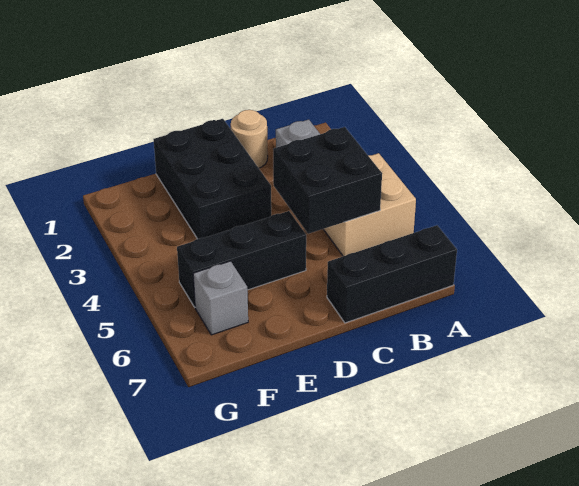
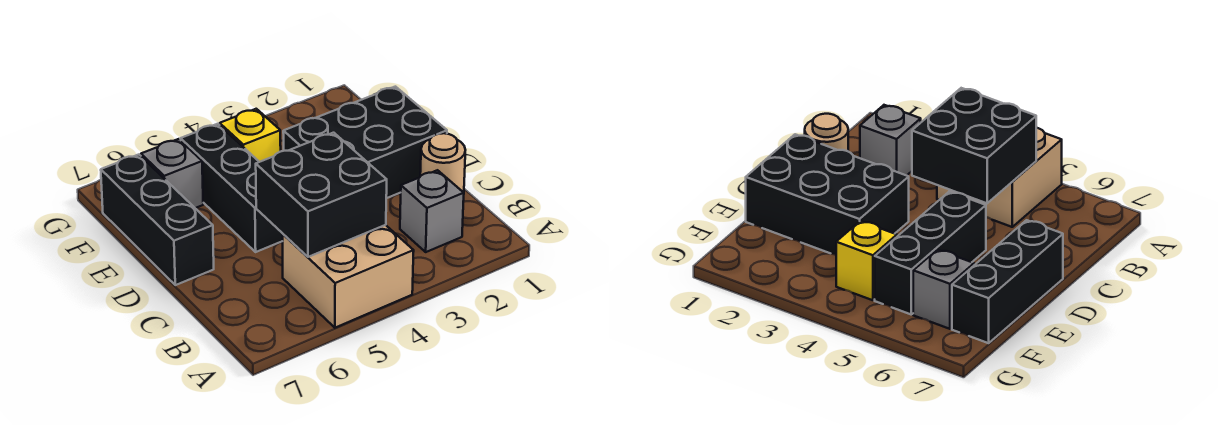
black brick A7:C7 level 1 -> black brick D7:F7 level 1
none -> yellow brick F4 level 1

